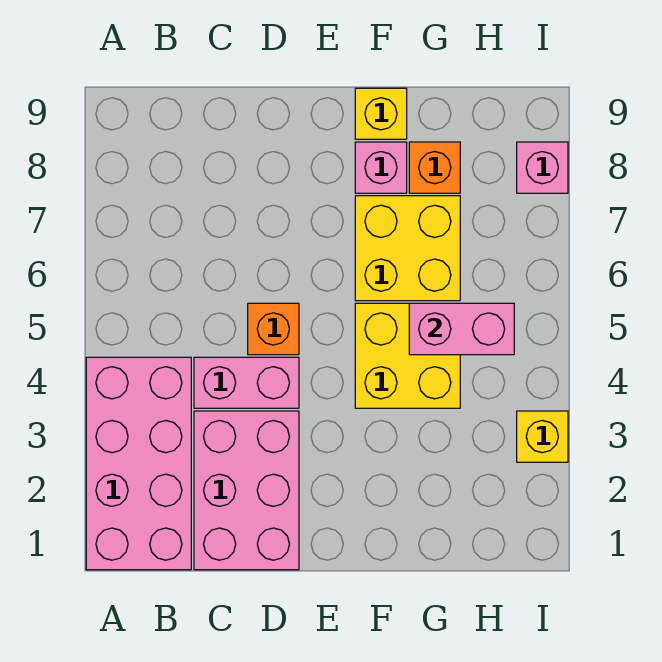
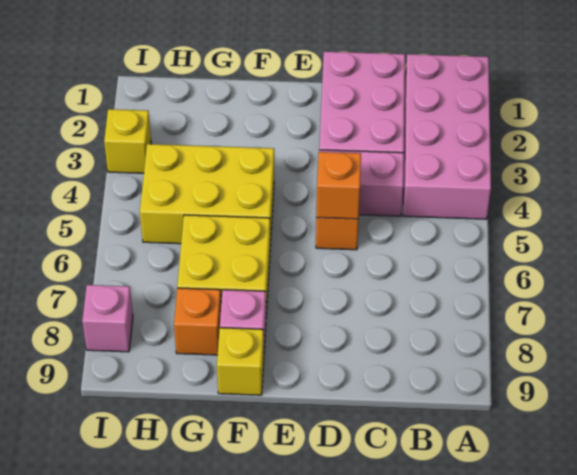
none -> orange brick D5 level 2
yellow brick F4:G5 level 1 -> yellow brick F4:H5 level 1
pink brick G5:H5 level 2 -> none

